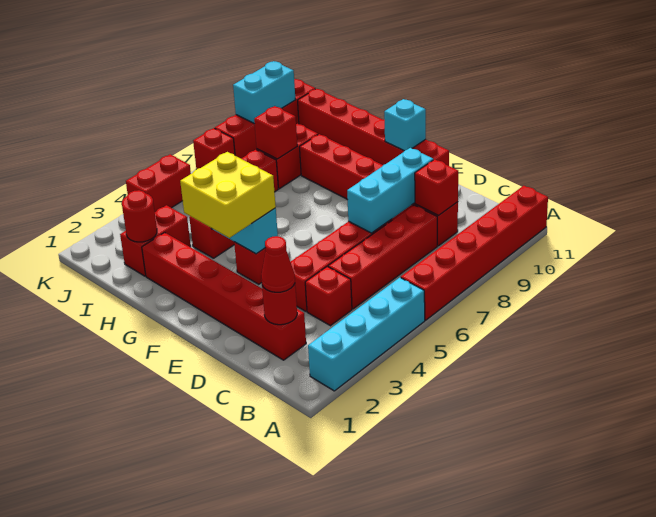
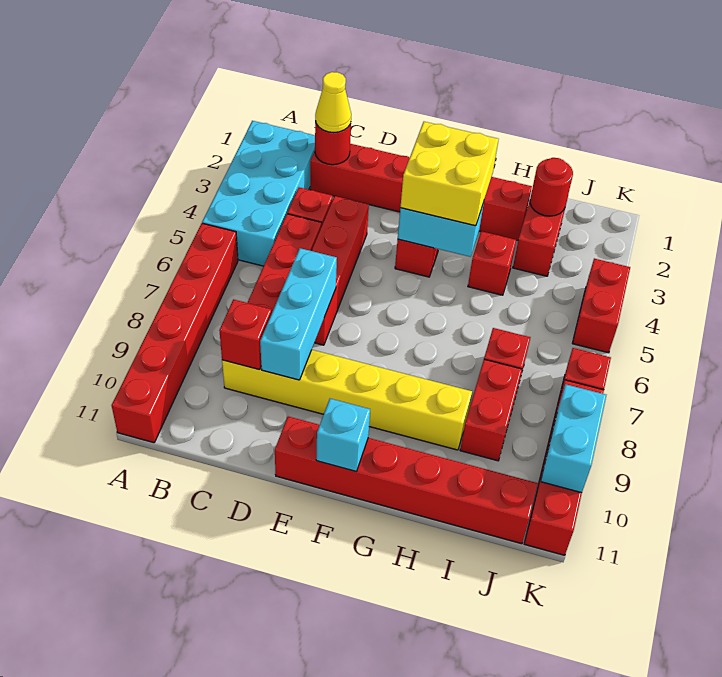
cyan brick A2:A5 level 1 -> cyan brick A2:B5 level 1
red cone C2 level 3 -> yellow cone C2 level 3
red brick C9:H9 level 1 -> yellow brick C9:H9 level 1
red brick I8 level 2 -> none

